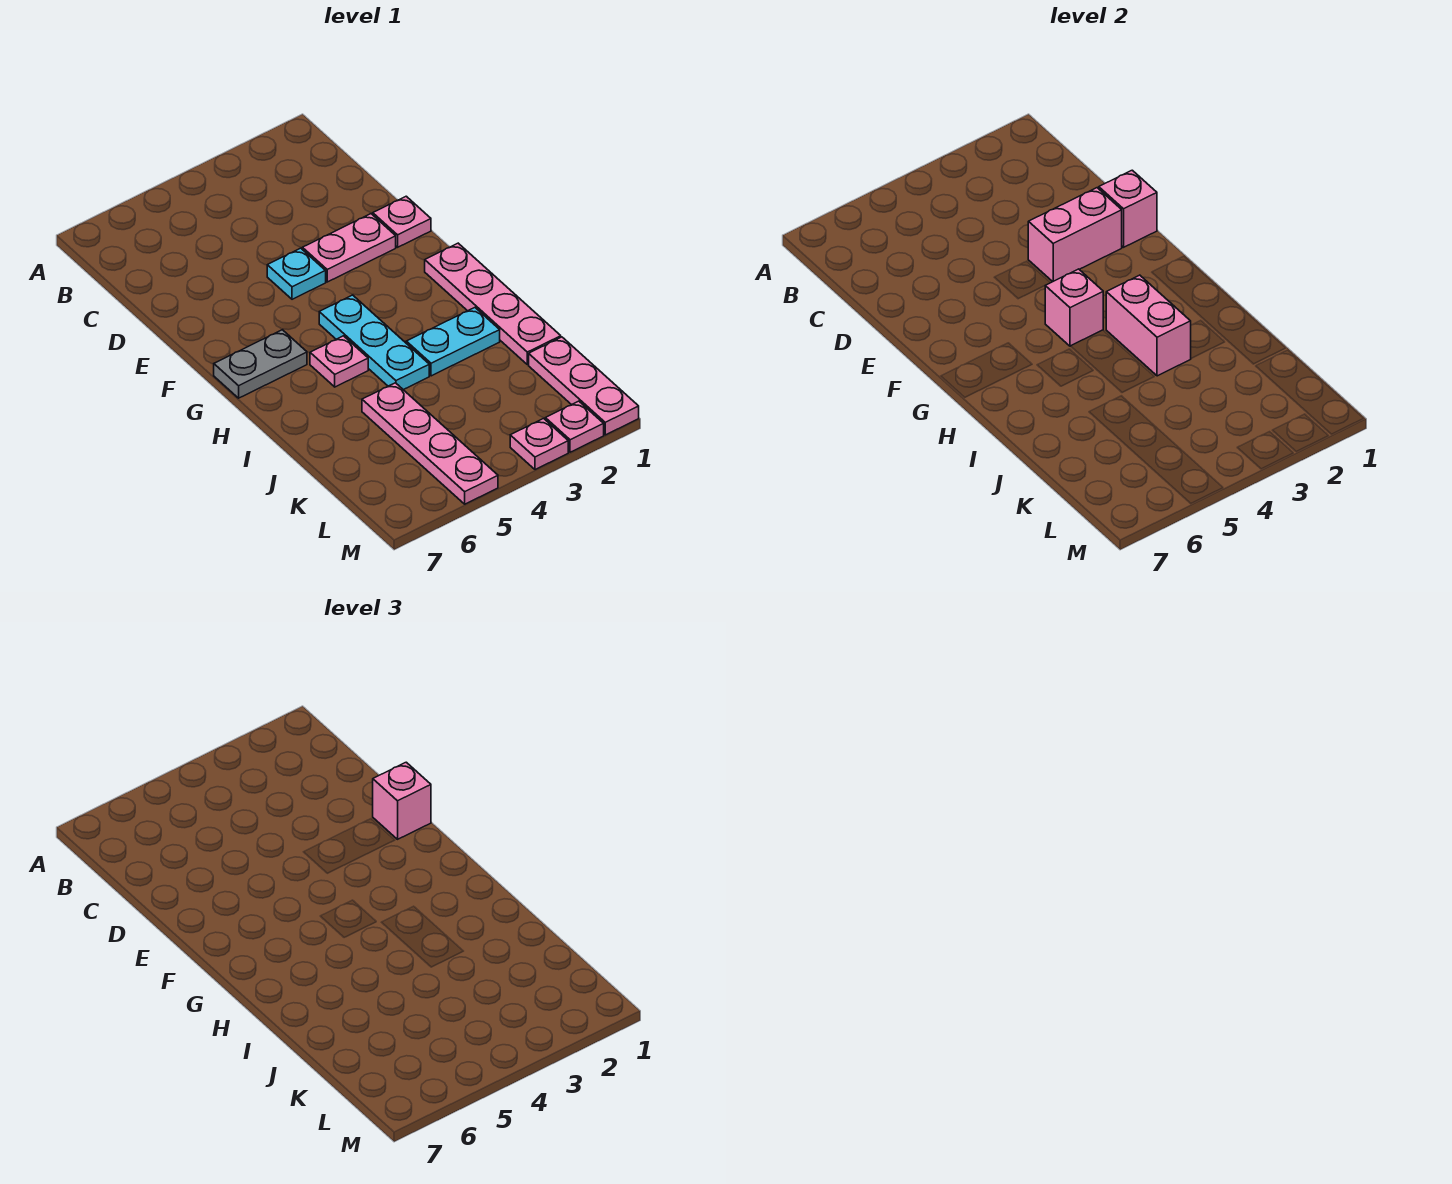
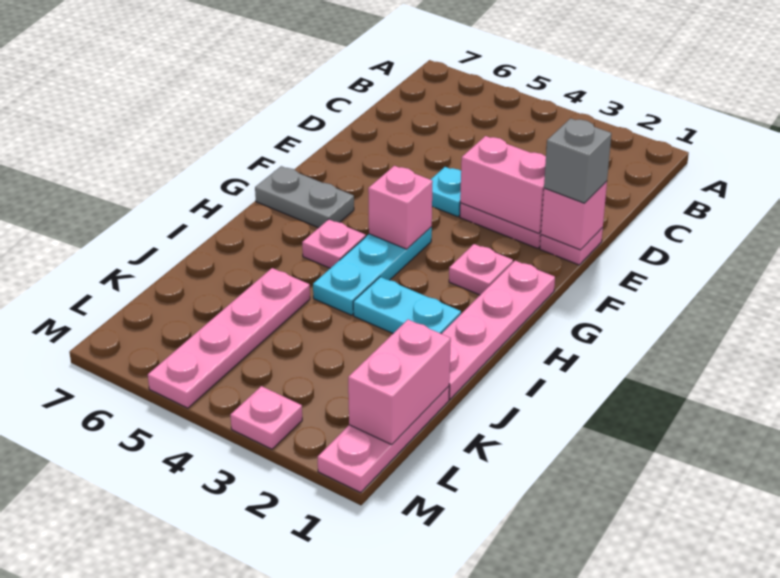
pink brick E1 level 3 -> grey brick E1 level 3
pink brick H3:I3 level 2 -> pink brick K1:L1 level 2
pink plate M2 level 1 -> pink plate G2 level 1

